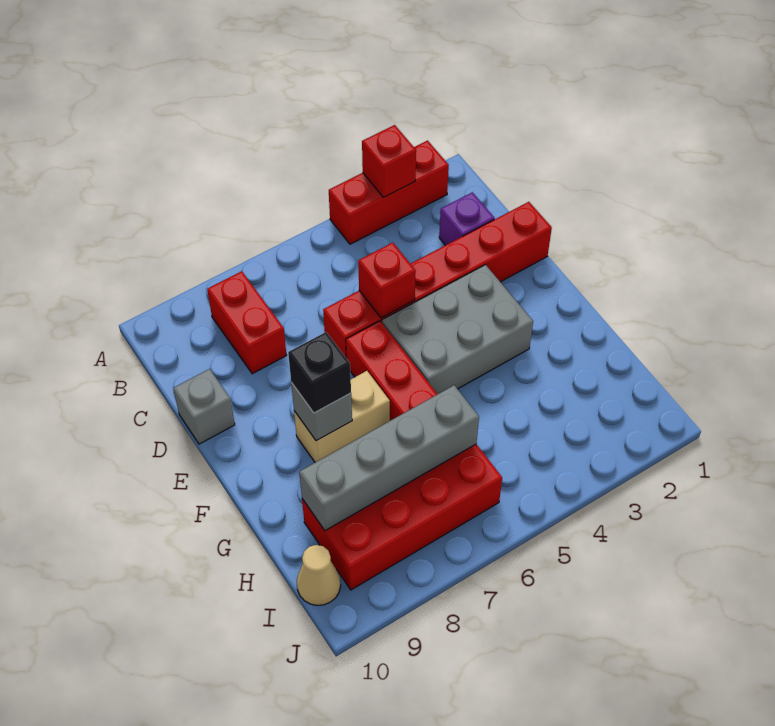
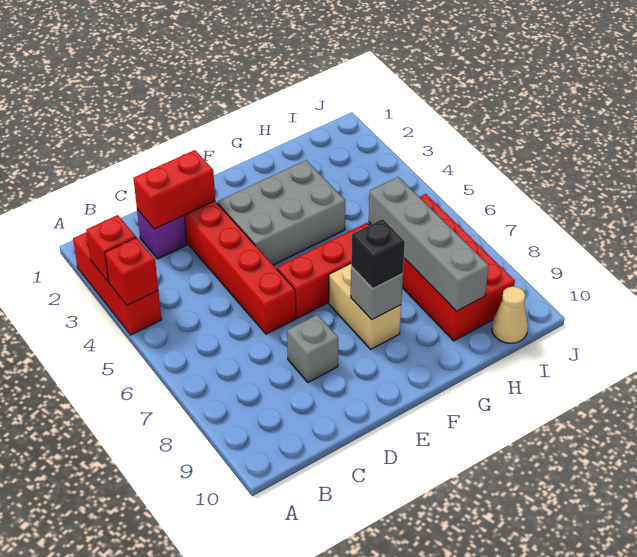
red brick B8:C8 level 1 -> red brick C2:D2 level 2
red brick D5 level 2 -> red brick A4 level 2
grey brick D10 level 1 -> grey brick D8 level 1
grey brick E3:F5 level 1 -> grey brick E3:G4 level 1

